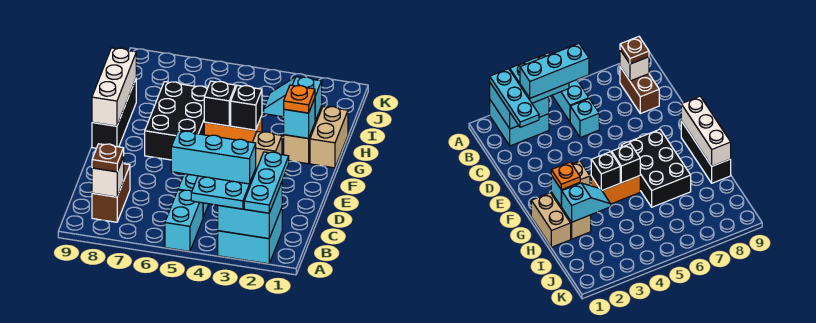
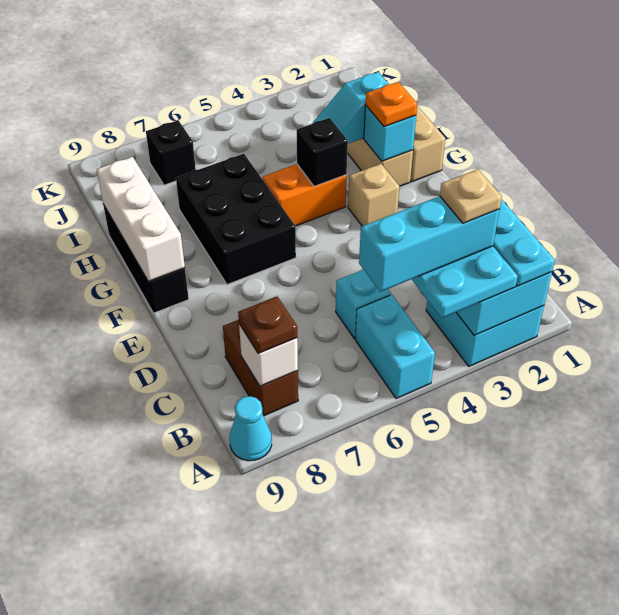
none -> cyan cone A9 level 1
none -> tan plate B3 level 5
black brick G5 level 2 -> black brick J7 level 1

